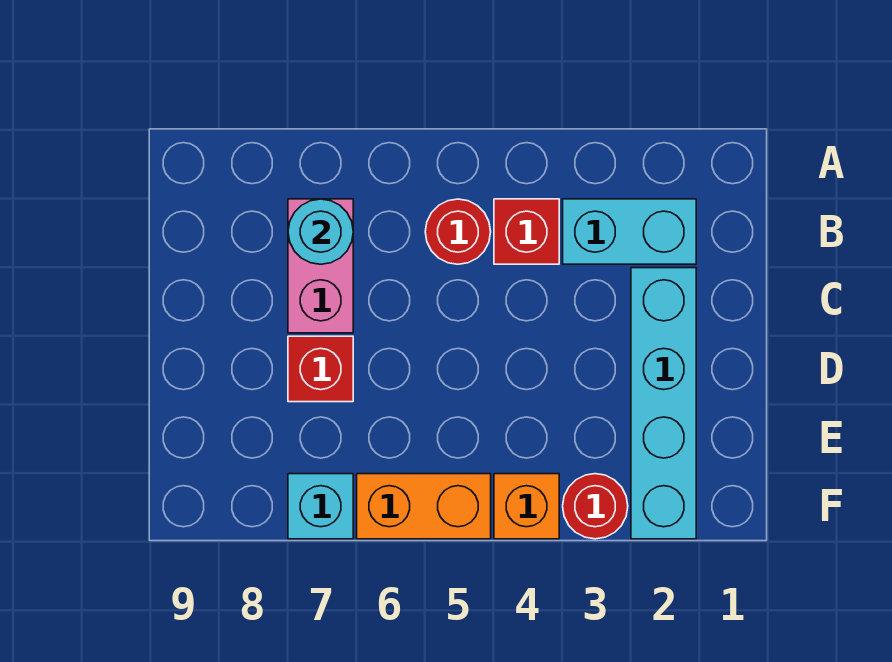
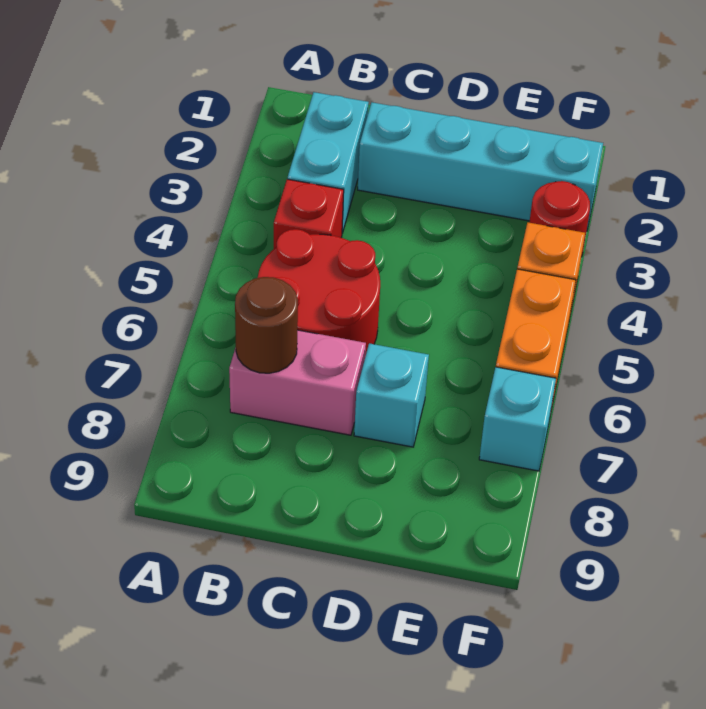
red round brick B5 level 1 -> red round brick B5:C6 level 1
cyan round brick B7 level 2 -> brown round brick B7 level 2
red brick D7 level 1 -> cyan brick D7 level 1

